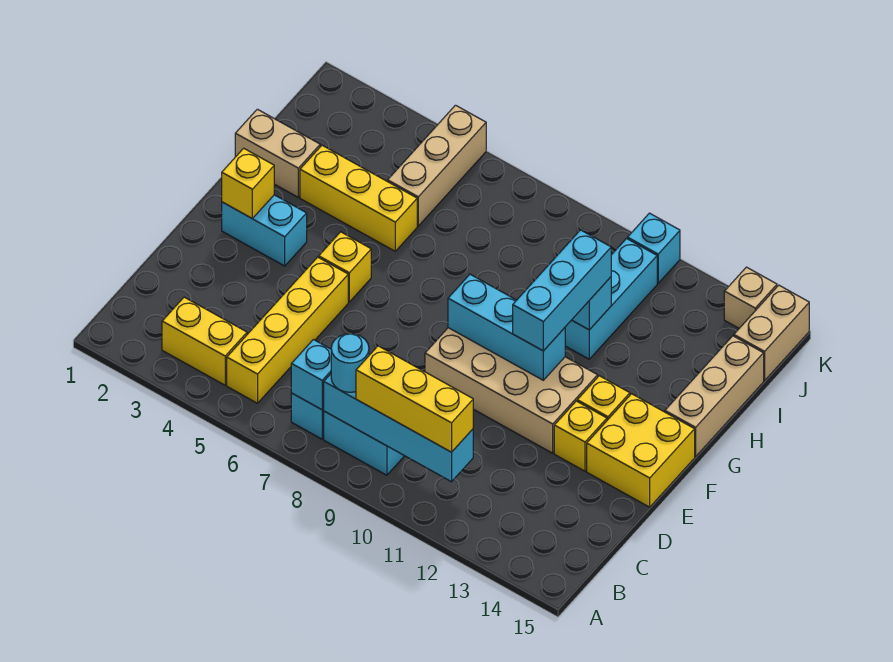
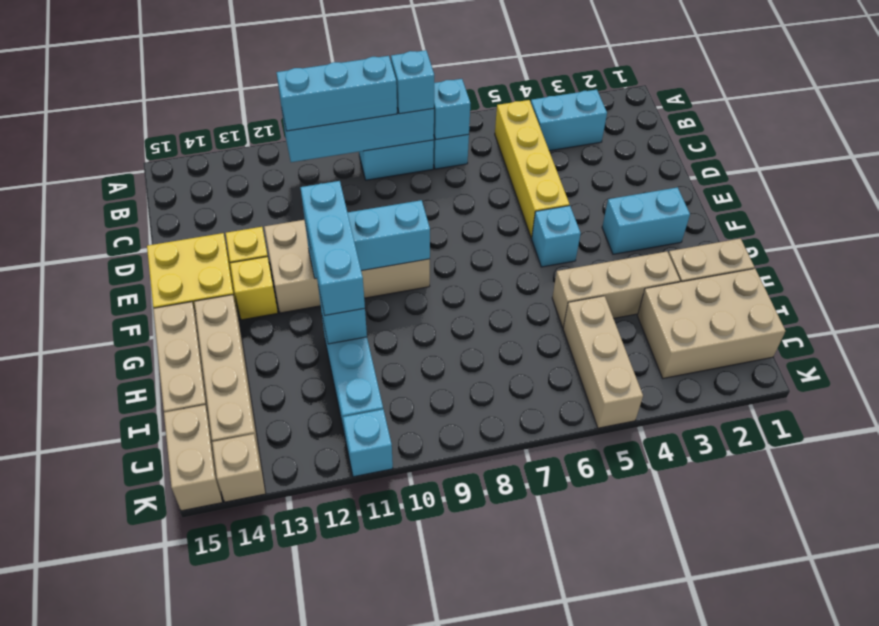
yellow brick B3:B4 level 1 -> cyan brick B3:B4 level 1
cyan round brick B8 level 3 -> cyan brick B8 level 3
yellow brick B9:B11 level 3 -> cyan brick B9:B11 level 3
yellow brick F2 level 2 -> none
yellow brick F5 level 1 -> cyan brick F5 level 1
none -> tan brick G14:J14 level 1
yellow brick H3:H5 level 1 -> tan brick H3:H5 level 1
none -> tan brick I1:J3 level 1

